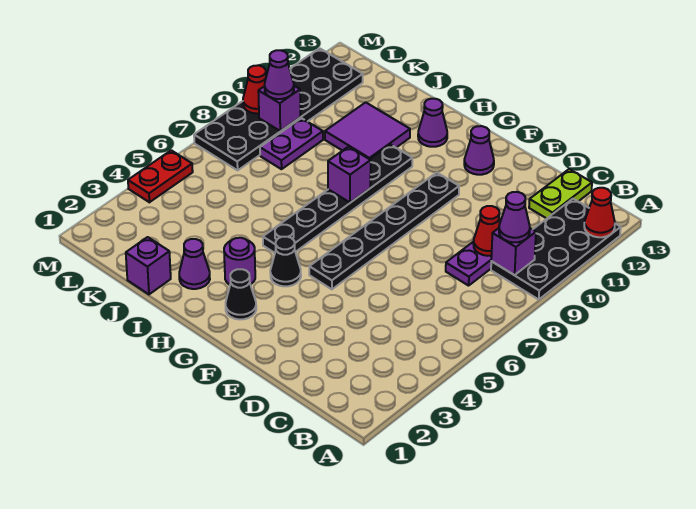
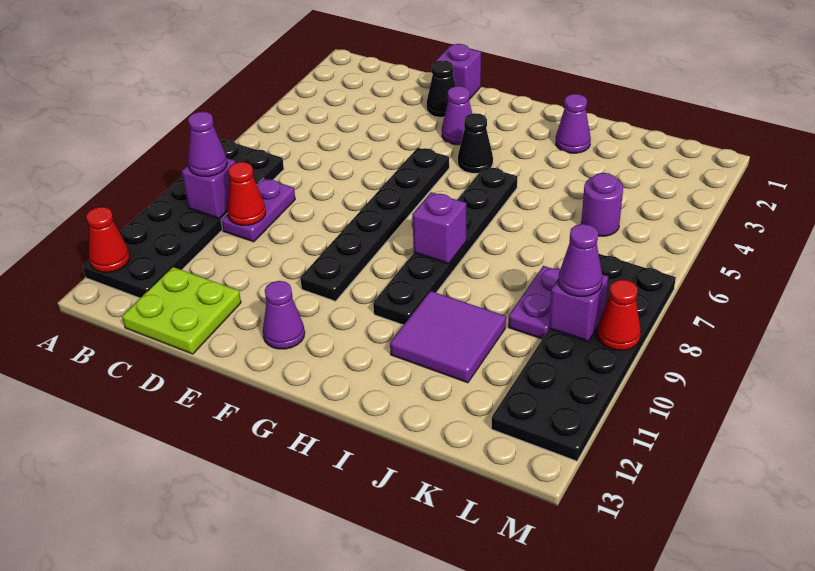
black plate A9:B12 level 1 -> black plate A7:B12 level 1
lime plate C12:C13 level 1 -> lime plate C12:D13 level 1
black cone G2 level 1 -> black cone E2 level 1
purple round brick H3 level 1 -> purple round brick K5 level 1
purple cone H12 level 1 -> purple cone F3 level 1
purple brick J1 level 1 -> purple brick E1 level 1
red plate M4:M5 level 1 -> none

